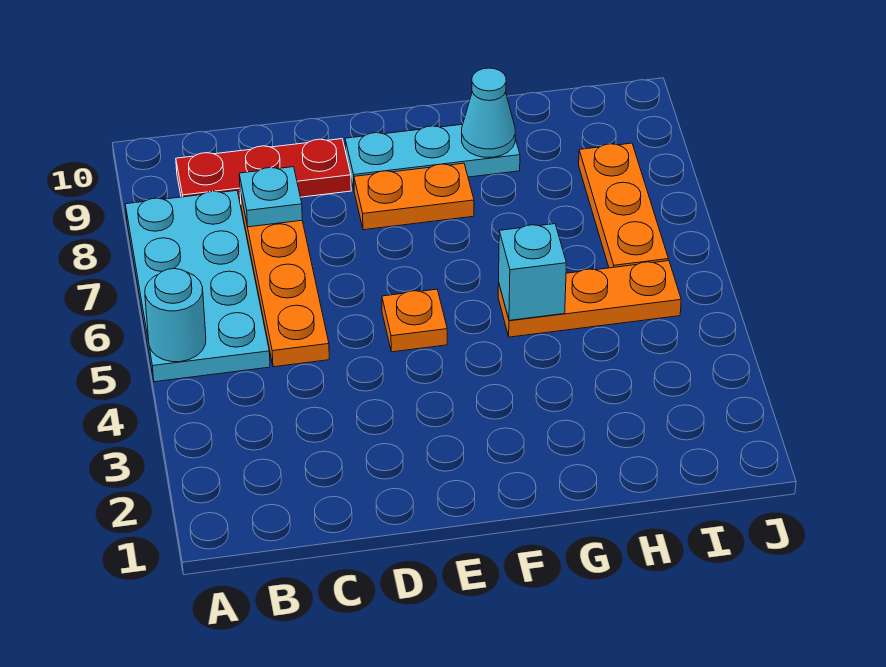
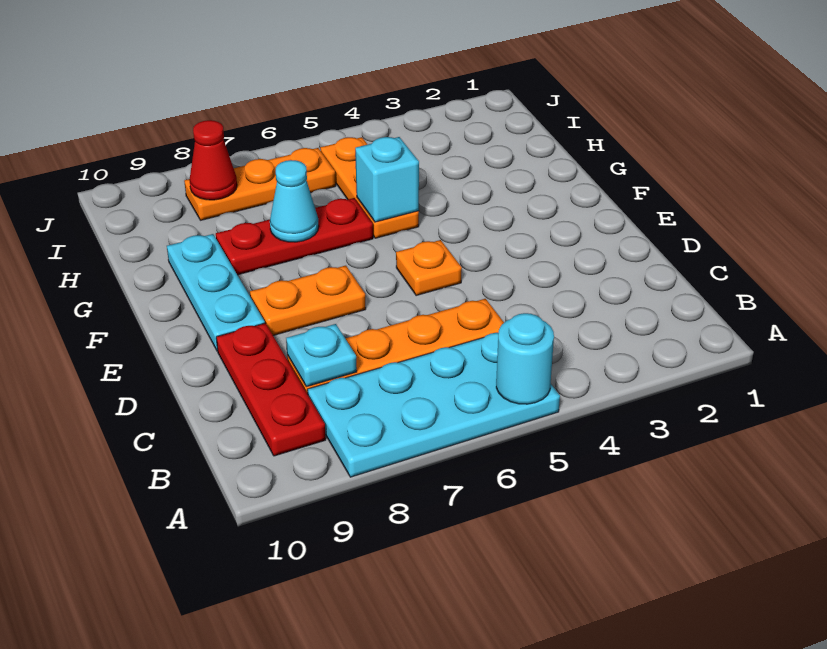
orange plate E8:F8 level 1 -> orange plate E7:E8 level 1
none -> red plate G6:G8 level 1
cyan cone G9 level 2 -> cyan cone G7 level 2
none -> red cone I8 level 2

